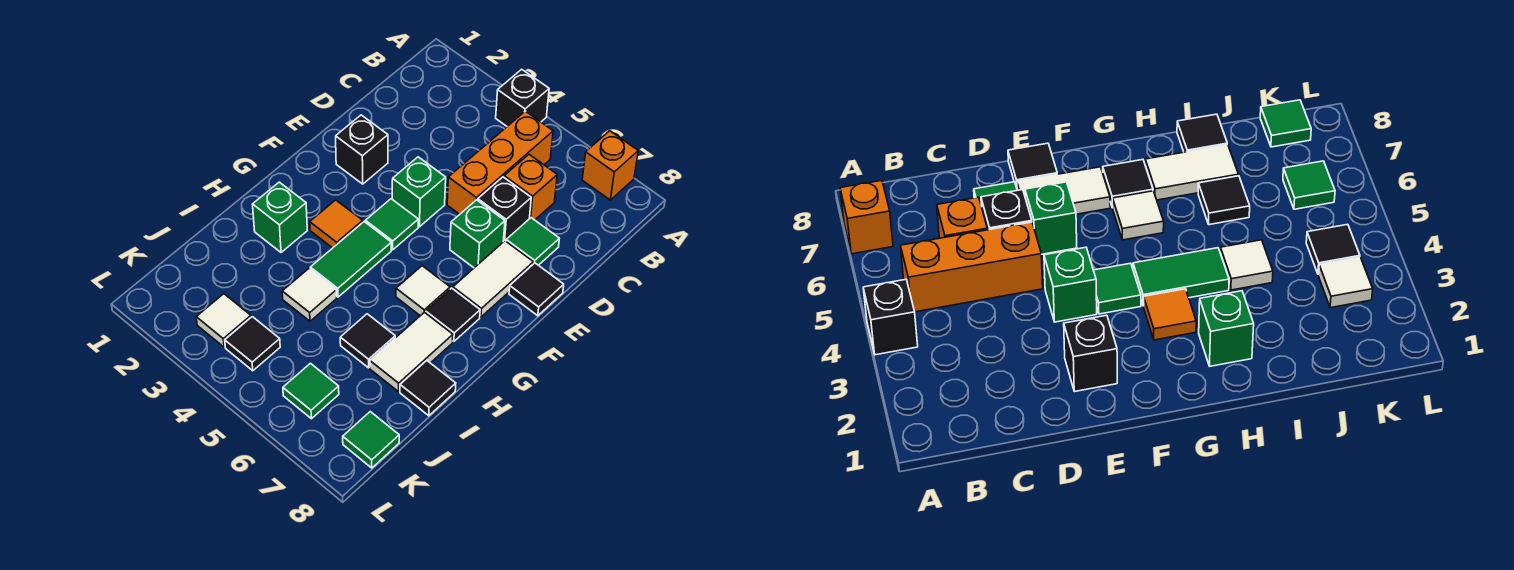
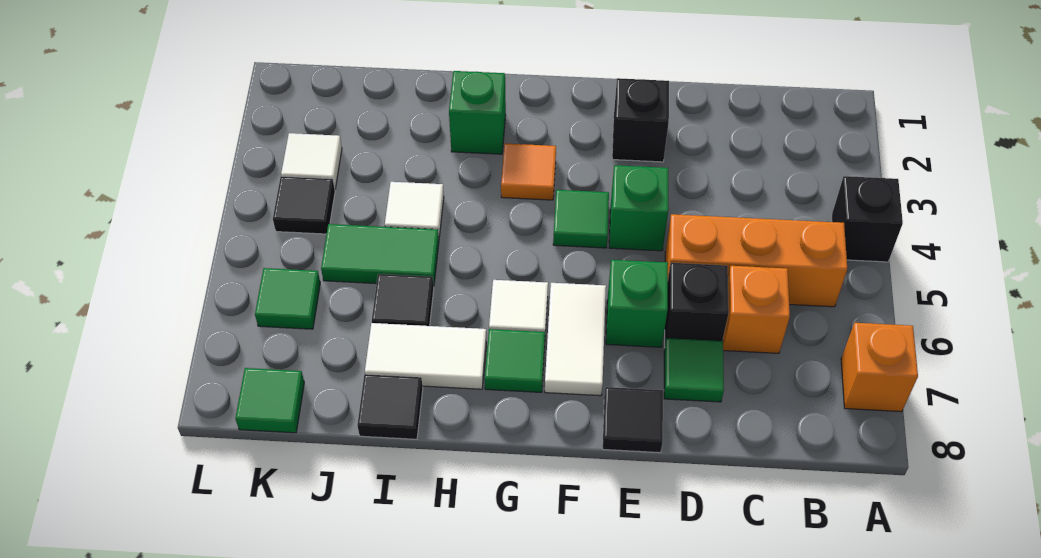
white tile E7:F7 level 1 -> white tile F6:F7 level 1
green tile G4:H4 level 1 -> green tile I5:J5 level 1
black tile G7 level 1 -> green tile G7 level 1

